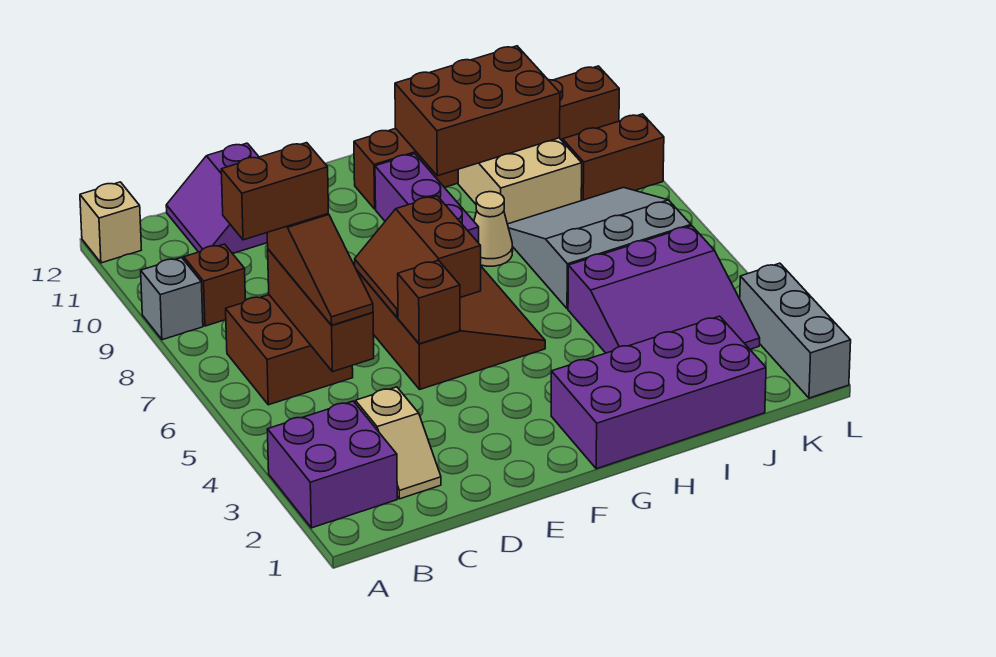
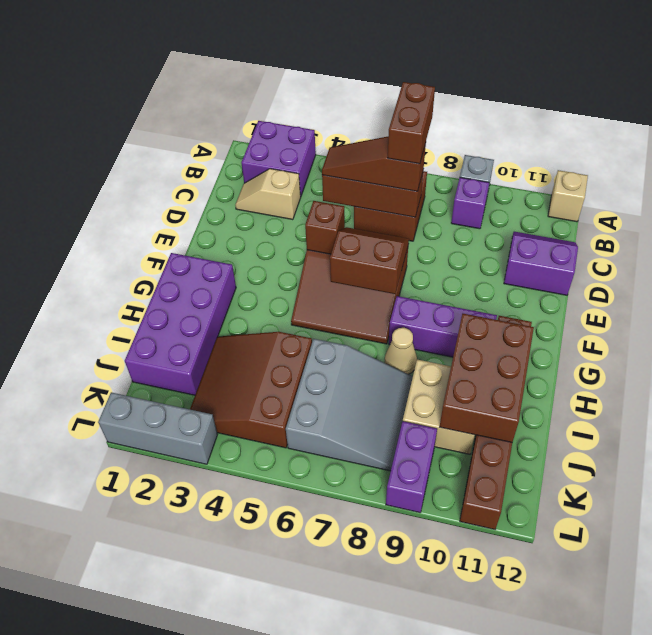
brown brick B9 level 1 -> purple brick B9 level 1
purple slope I3:K5 level 1 top 5 -> brown slope I3:K5 level 1 top 5
brown brick K9:L9 level 1 -> purple brick K9:L9 level 1

